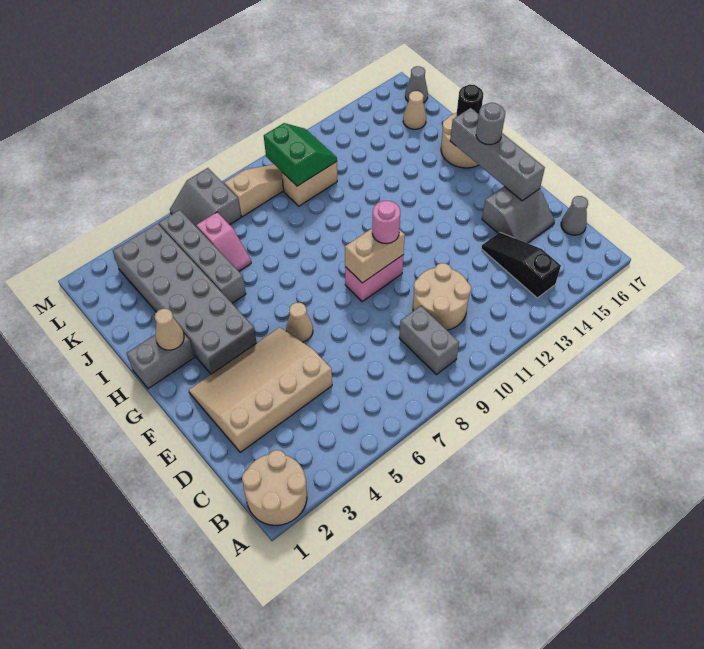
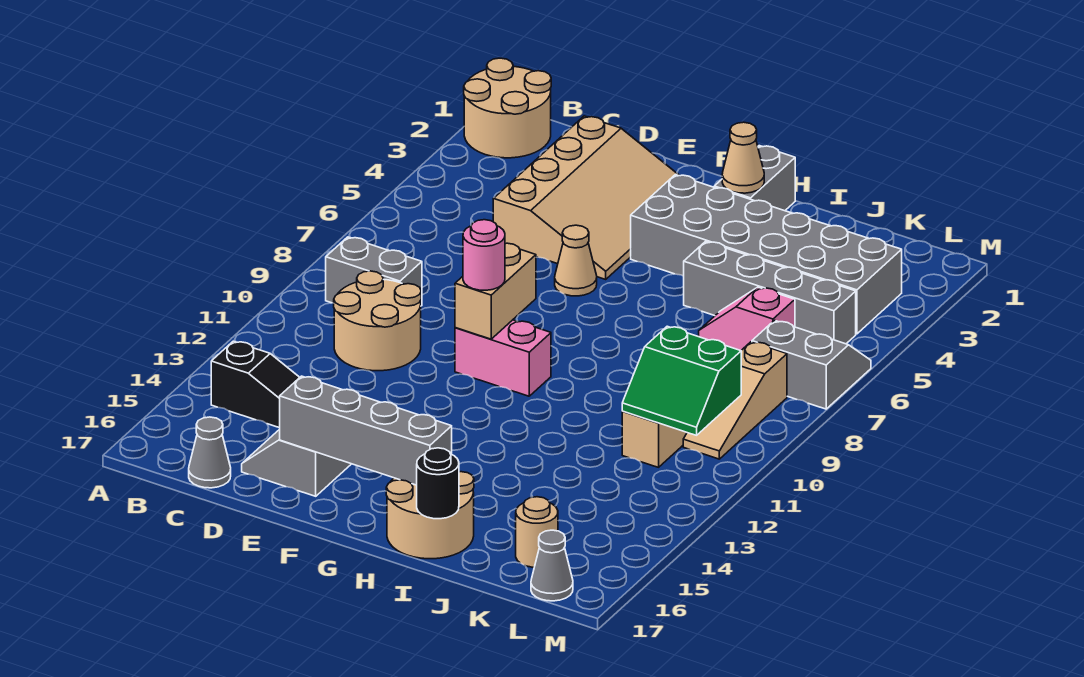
pink brick F9:F10 level 1 -> pink brick F10:G10 level 1
grey round brick G16 level 3 -> none
tan cone K16 level 1 -> tan round brick K16 level 1

